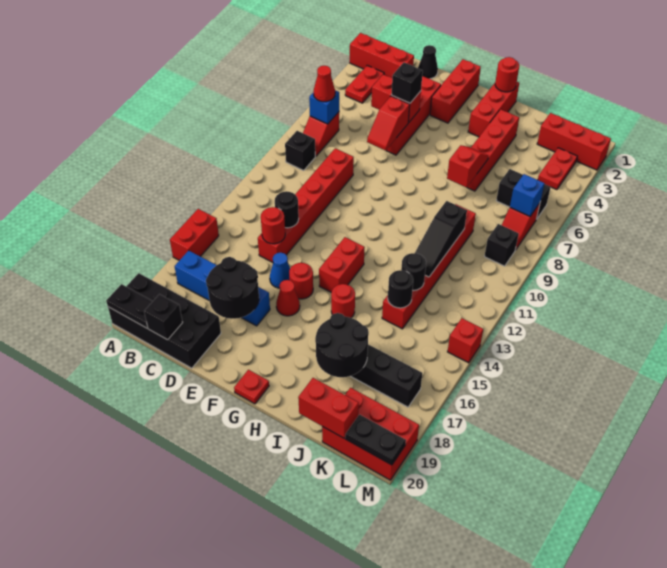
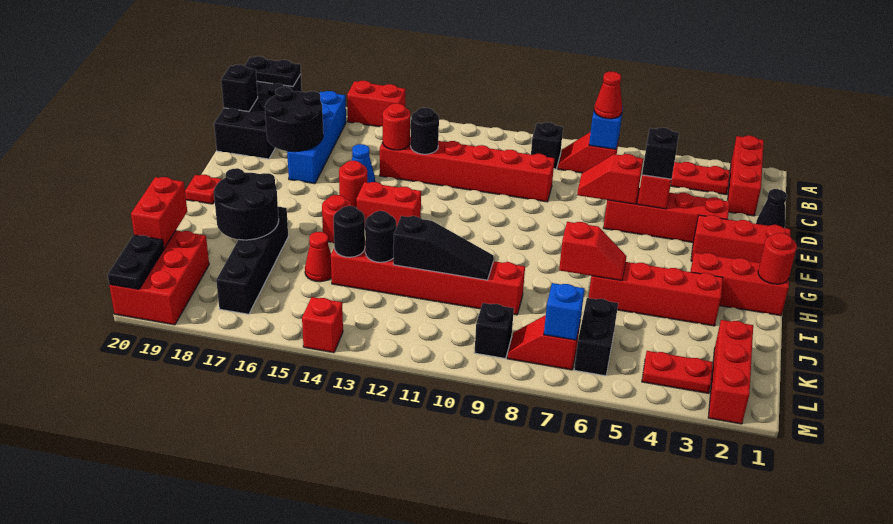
black plate A20:B20 level 2 -> black plate A19:A20 level 2
red cone F16 level 1 -> red cone J15 level 1
black slope J10:J12 level 2 top 10 -> black slope J10:J12 level 2 top 12

